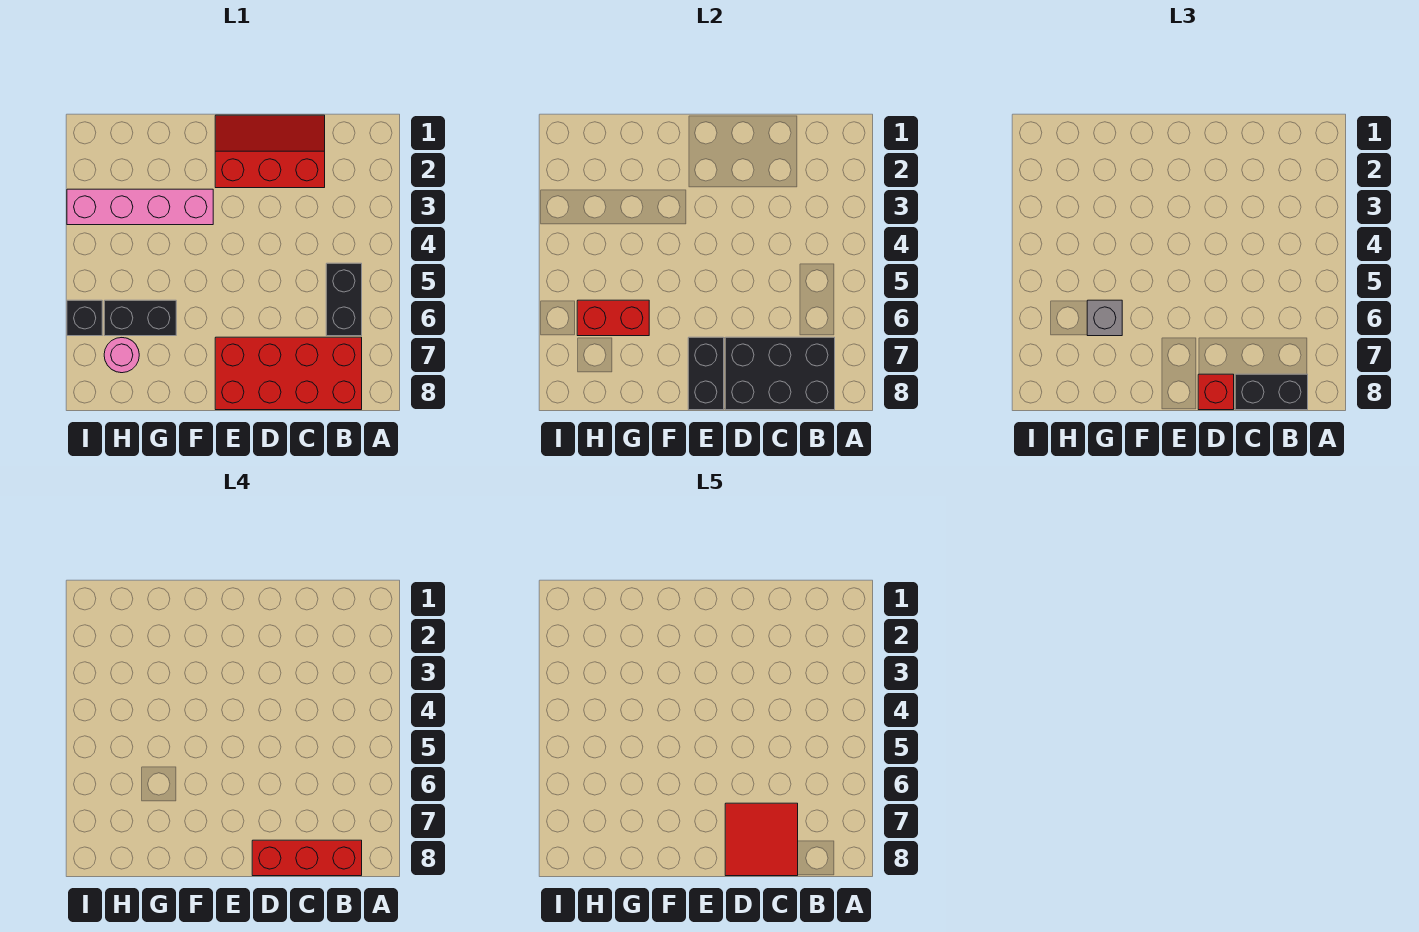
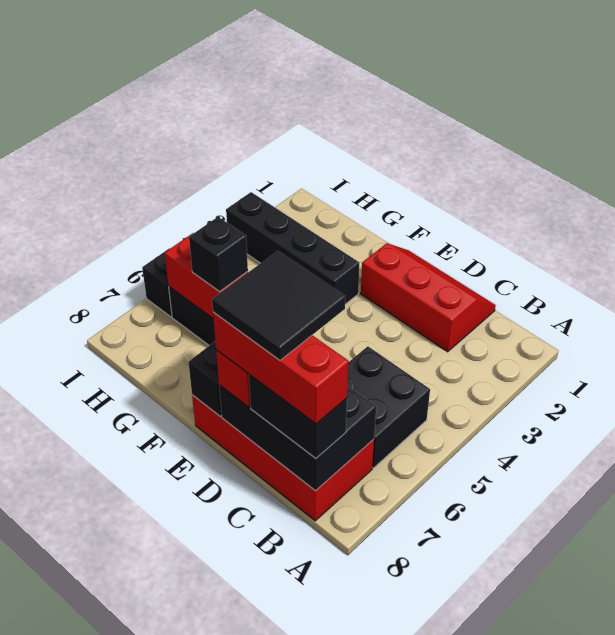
black brick B5:B6 level 1 -> black brick B5:C6 level 1
red tile C7:D8 level 5 -> black tile C7:D8 level 5
pink brick F3:I3 level 1 -> black brick F3:I3 level 1
grey brick G6 level 3 -> black brick G6 level 3
pink round brick H7 level 1 -> none

